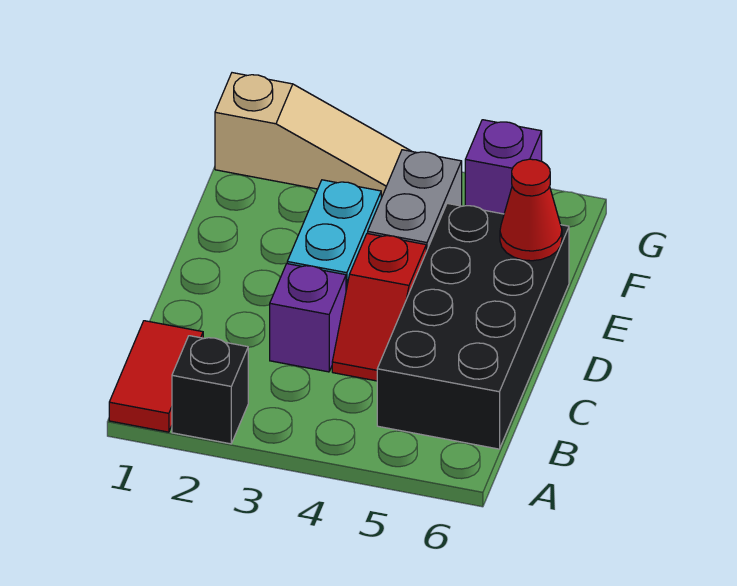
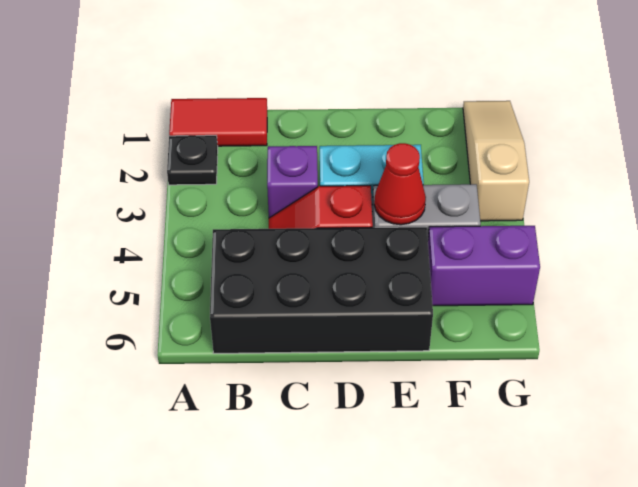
black brick A2 level 1 -> black plate A2 level 1
red cone E6 level 2 -> red cone E4 level 2
tan slope G1:G3 level 1 top 1 -> tan slope G1:G3 level 1 top 3
purple brick G5 level 1 -> purple brick F5:G5 level 1

